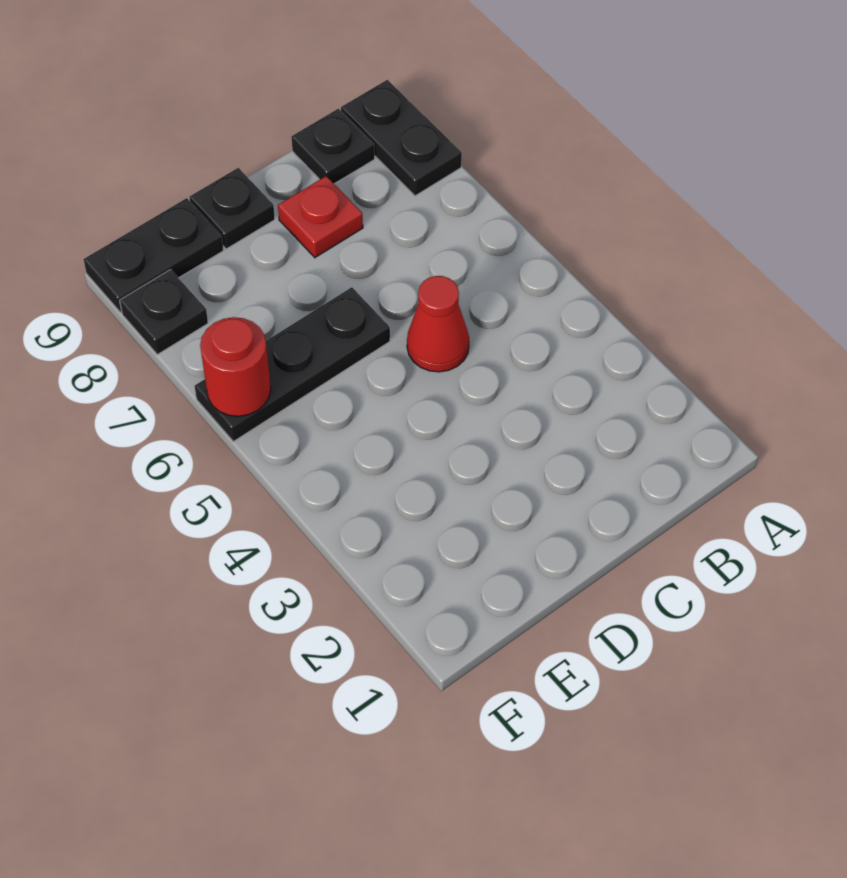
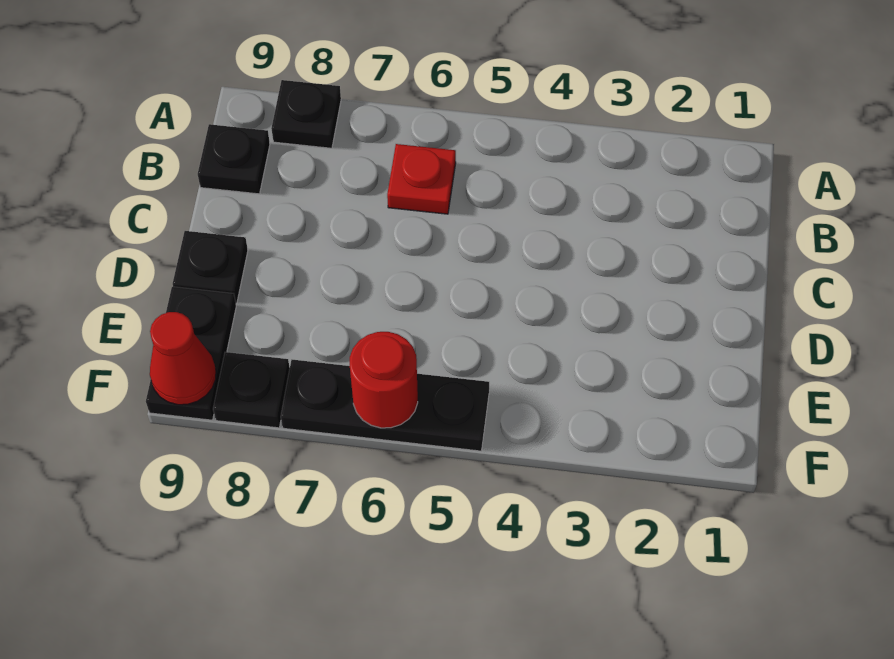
black plate A8:A9 level 1 -> black plate A8 level 1
red cone C5 level 1 -> red cone F9 level 2
red plate C8 level 1 -> red plate B6 level 1
black plate D6:F6 level 1 -> black plate F5:F7 level 1

